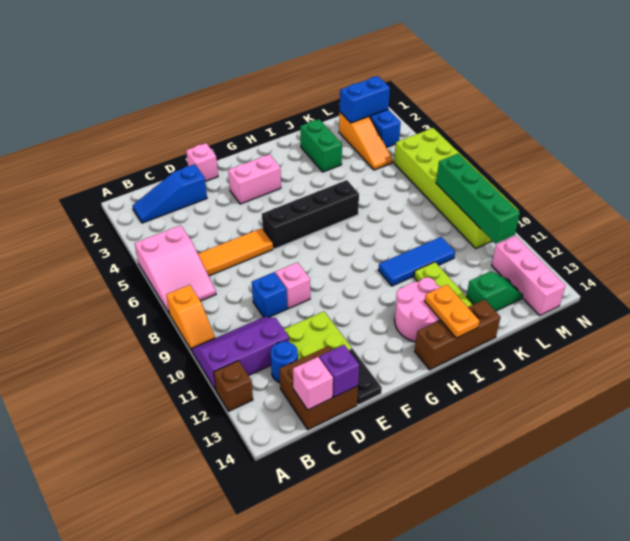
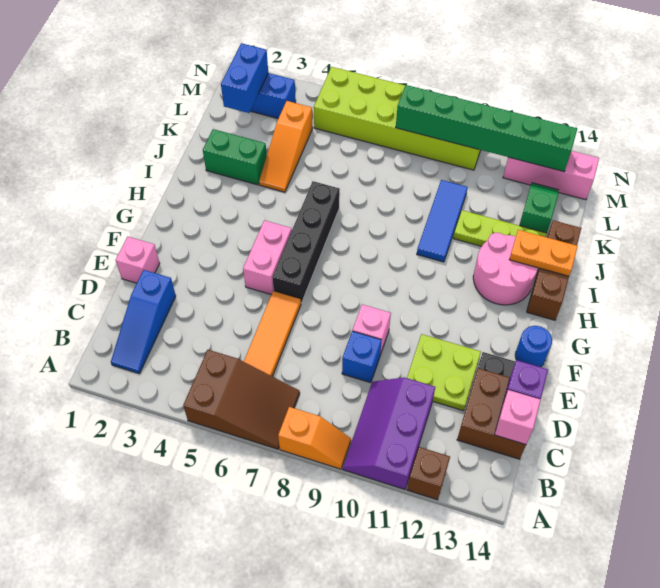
pink slope A5:B7 level 1 top 5 -> brown slope A5:B7 level 1 top 5
blue round brick C12 level 1 -> blue round brick F14 level 1
pink brick F3:G3 level 1 -> pink brick F5:G5 level 1
orange slope L2:L4 level 1 top 2 -> orange slope J4:L4 level 1 top L
green brick M8:M11 level 2 -> green brick M8:M13 level 2

